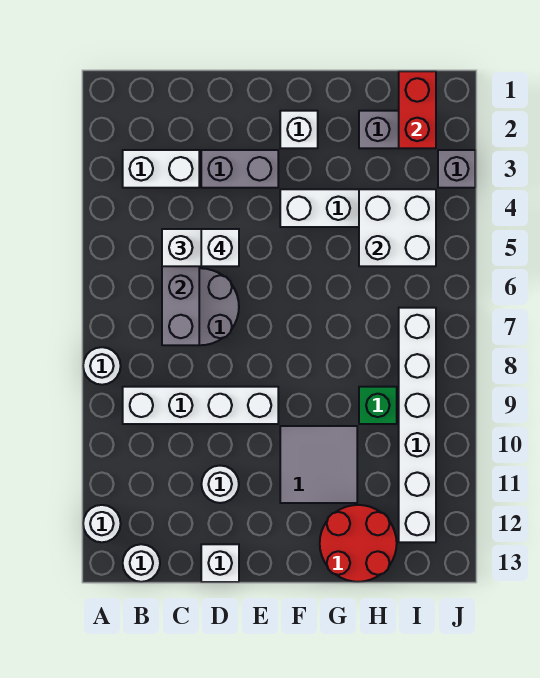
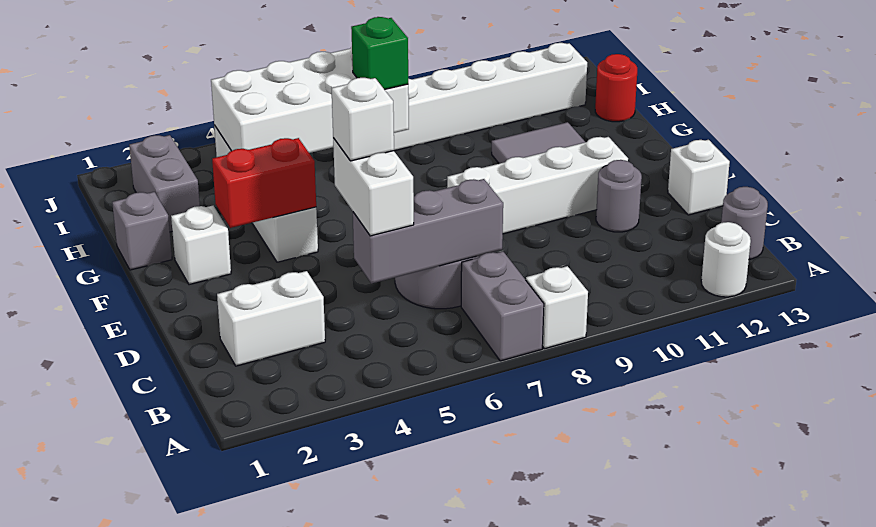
white round brick A8 level 1 -> white brick A8 level 1
white brick B3:C3 level 1 -> white brick C2:C3 level 1
white brick B9:E9 level 1 -> white brick E8:E11 level 1
white round brick B13 level 1 -> grey round brick B13 level 1
grey brick D3:E3 level 1 -> grey brick A7:B7 level 1
white round brick D11 level 1 -> grey round brick D11 level 1
red round brick G12:H13 level 1 -> red round brick H13 level 1
white brick H4:I5 level 2 -> white brick H4:I7 level 2
green brick H9 level 1 -> green brick H7 level 3
red brick I1:I2 level 2 -> red brick F3:F4 level 2
grey brick J3 level 1 -> grey brick G1 level 1

